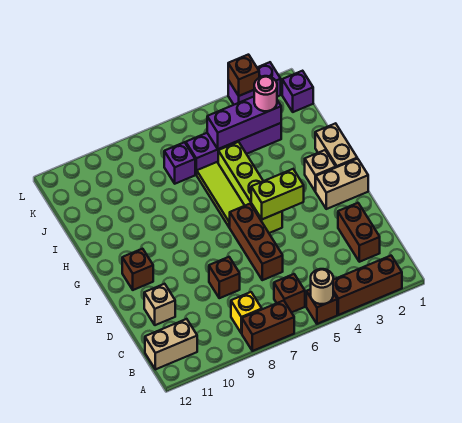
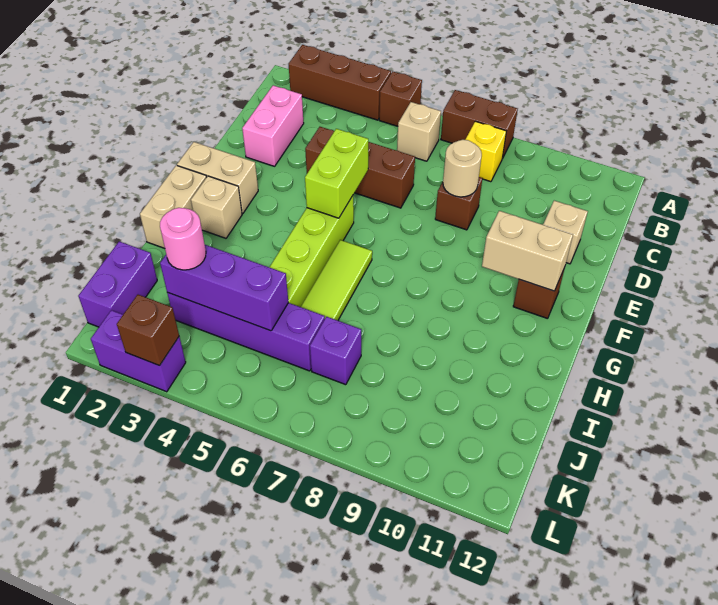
tan round brick A5 level 2 -> tan round brick D8 level 2
brown brick B6 level 1 -> tan brick B6 level 1
tan brick B11:B12 level 1 -> tan brick F10:F11 level 2
brown brick C2:D2 level 1 -> pink brick C2:D2 level 1
brown brick D6:F6 level 1 -> brown brick D4:D6 level 1
lime brick F4:F5 level 2 -> lime brick E5:F5 level 2
purple brick K1 level 1 -> purple brick J1:K1 level 1

